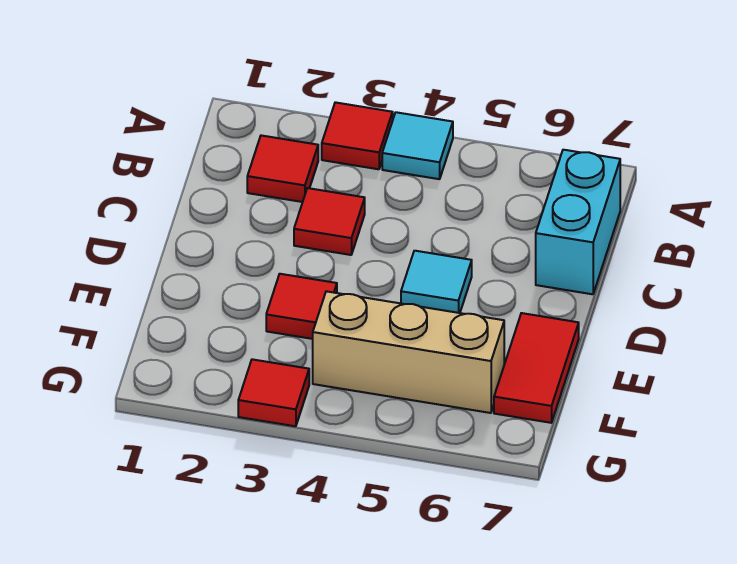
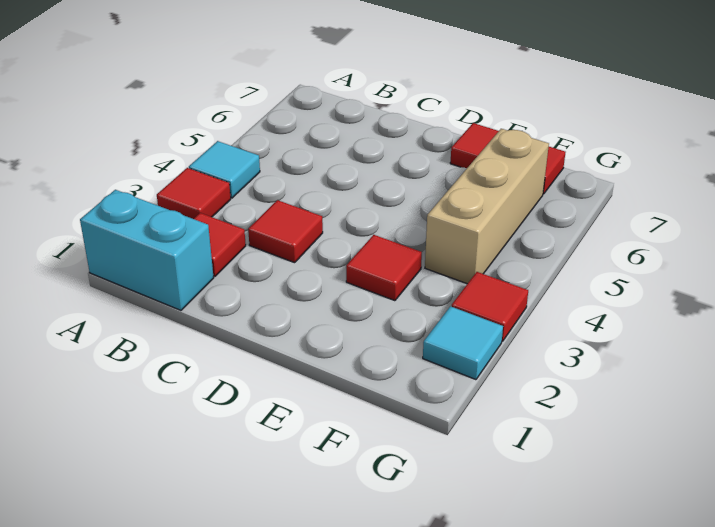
cyan brick B7:C7 level 1 -> cyan brick A1:B1 level 1
cyan tile D5 level 1 -> cyan tile G2 level 1

